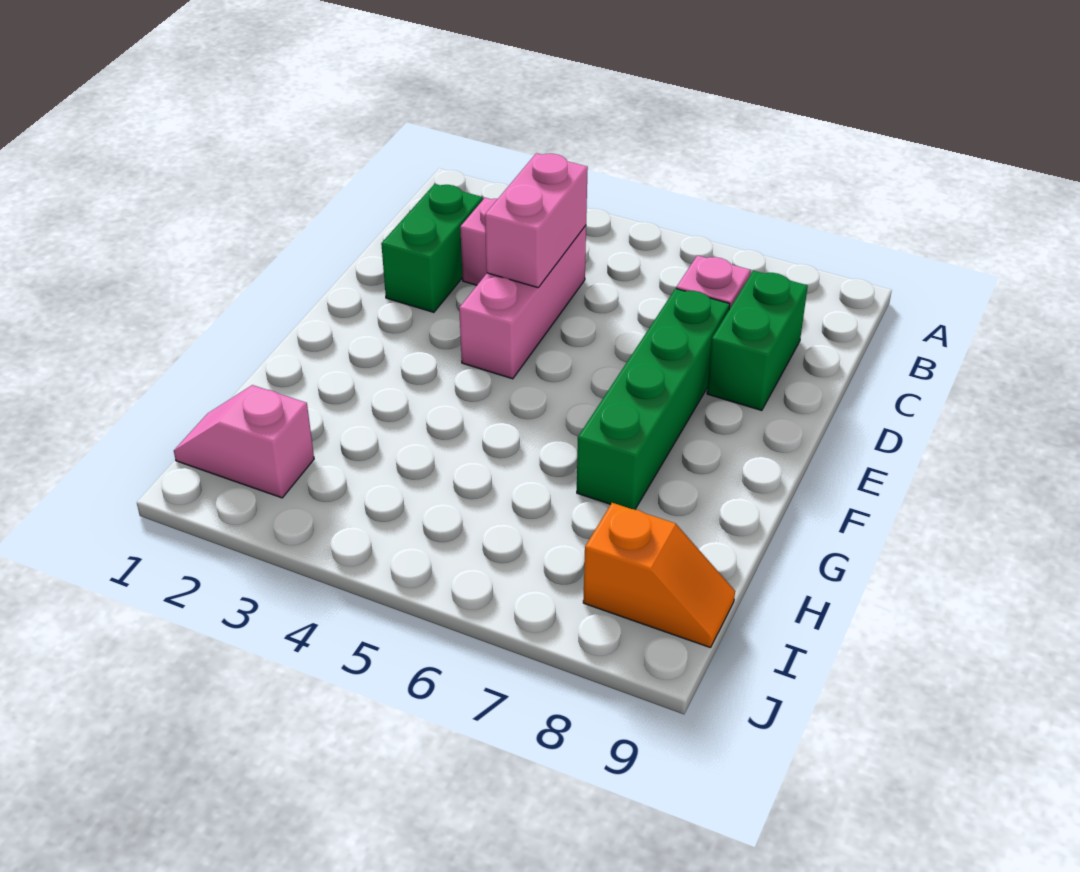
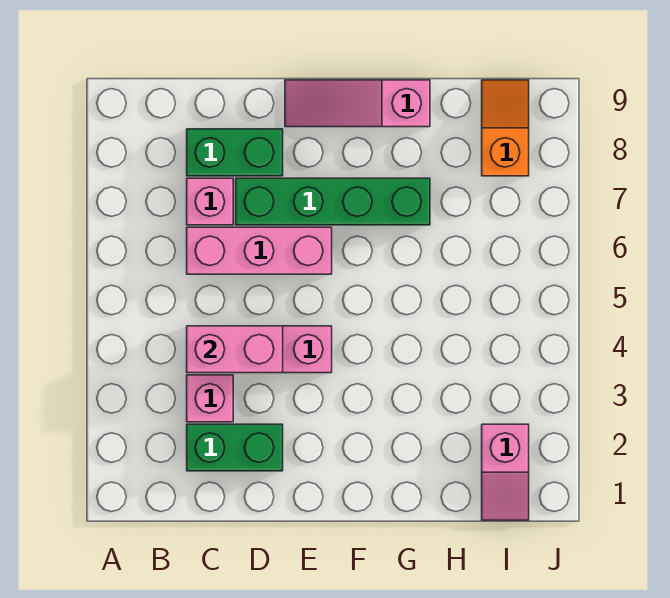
none -> pink brick C6:E6 level 1
none -> pink slope E9:G9 level 1 top G

